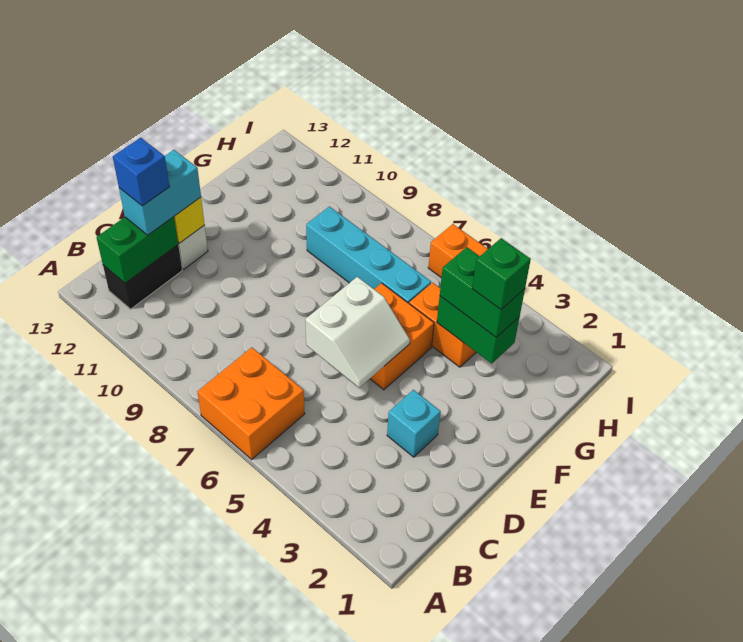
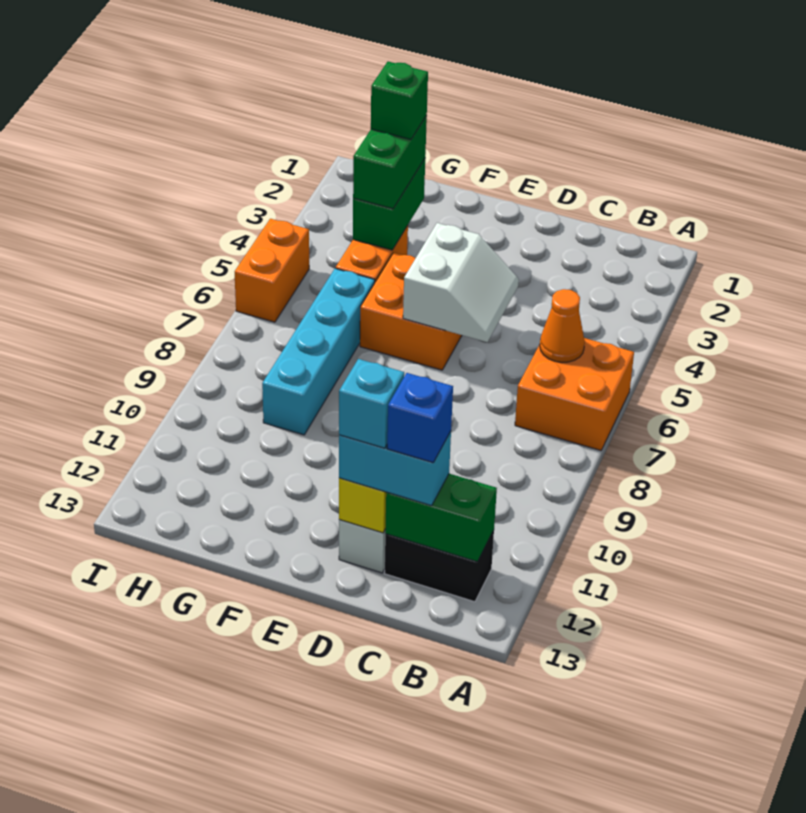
none -> orange cone B6 level 2
cyan brick D3 level 1 -> cyan brick D12 level 4
white slope D5:E6 level 2 top 6 -> white slope D5:E6 level 2 top E

